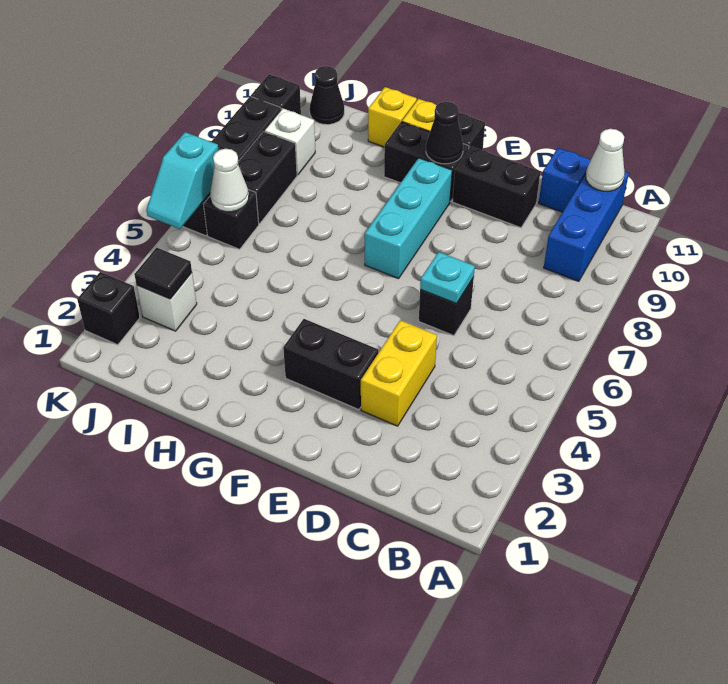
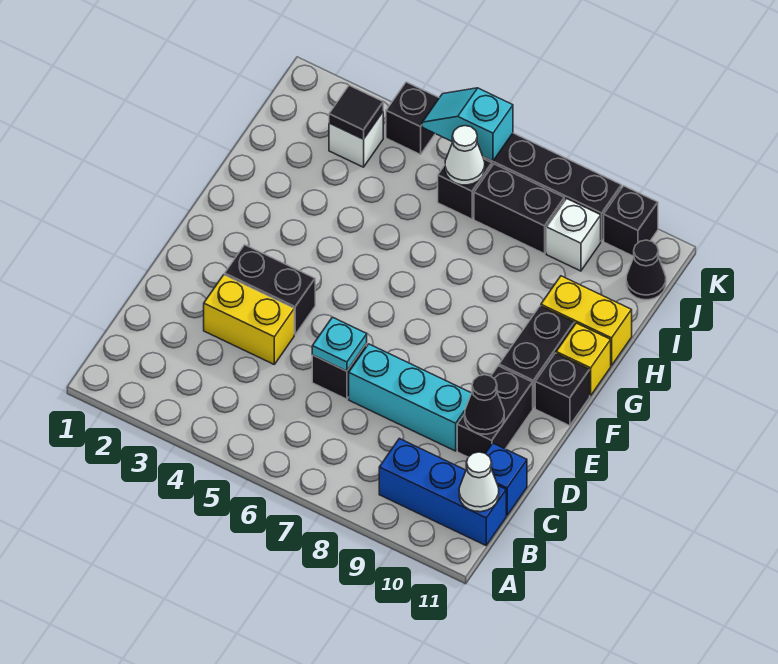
black brick E3:F3 level 1 -> black brick E3:E4 level 1
cyan brick F7:F9 level 1 -> cyan brick D7:D9 level 1
black cone F10 level 2 -> black cone D10 level 2
yellow brick H11 level 1 -> yellow brick H10:H11 level 1
black brick K2 level 1 -> black brick K4 level 1

